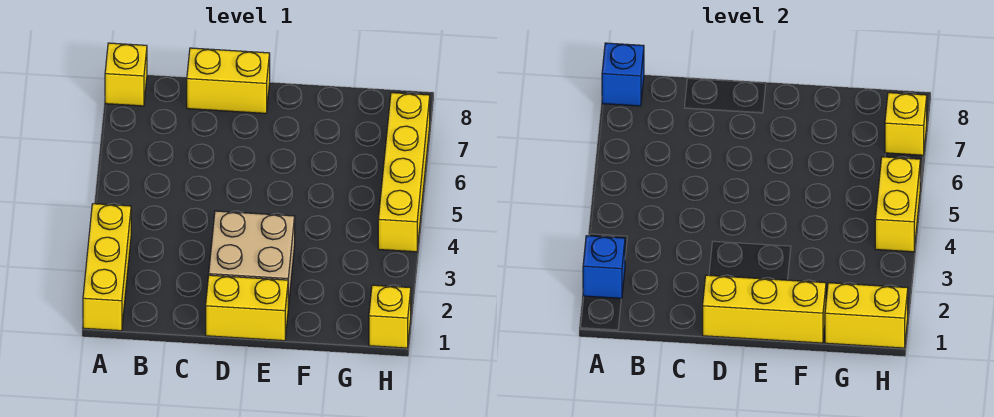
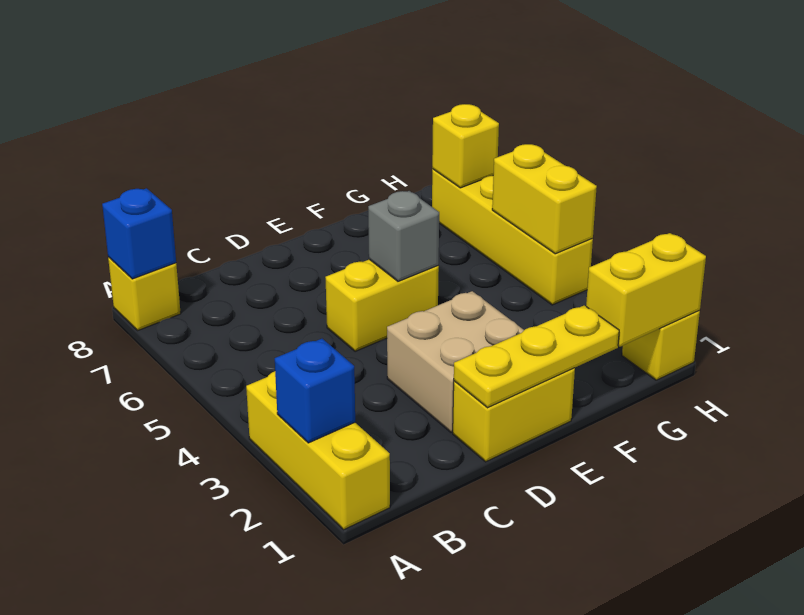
yellow brick C8:D8 level 1 -> yellow brick D5:E5 level 1
yellow brick D1:F1 level 2 -> yellow plate D1:F1 level 2
none -> grey brick E5 level 2

